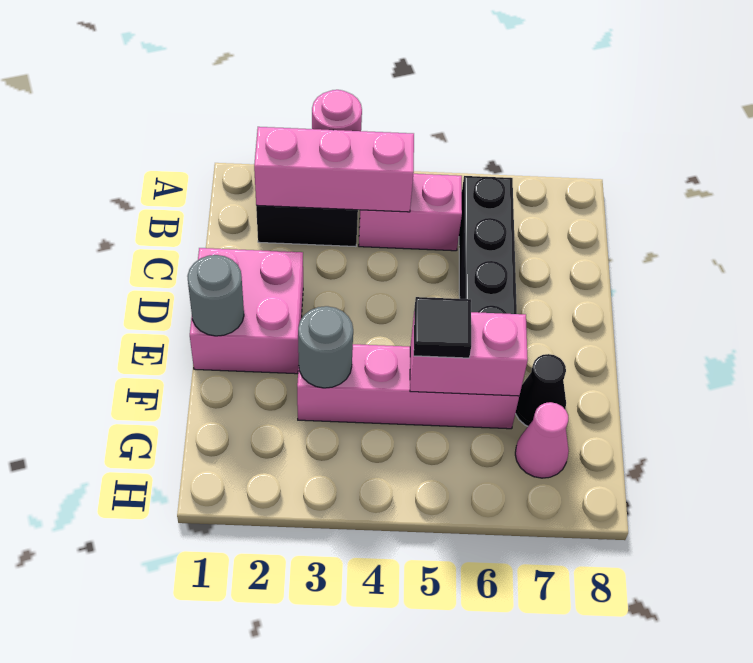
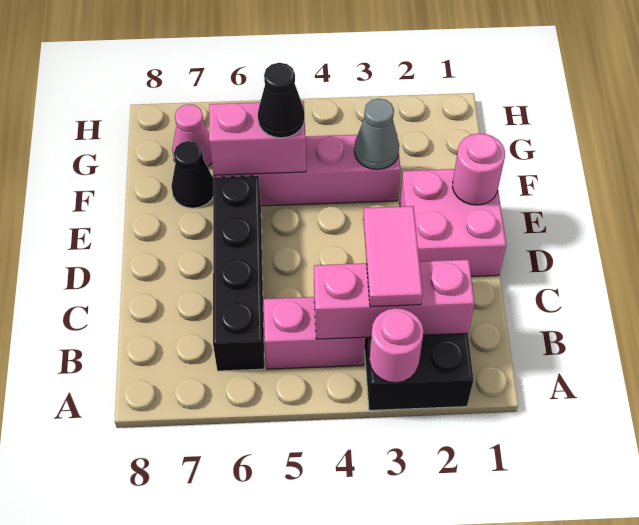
none -> pink tile B3:C3 level 3
grey round brick E1 level 2 -> pink round brick E1 level 2
grey round brick F3 level 2 -> grey cone F3 level 2
black tile F5 level 3 -> black cone F5 level 3

